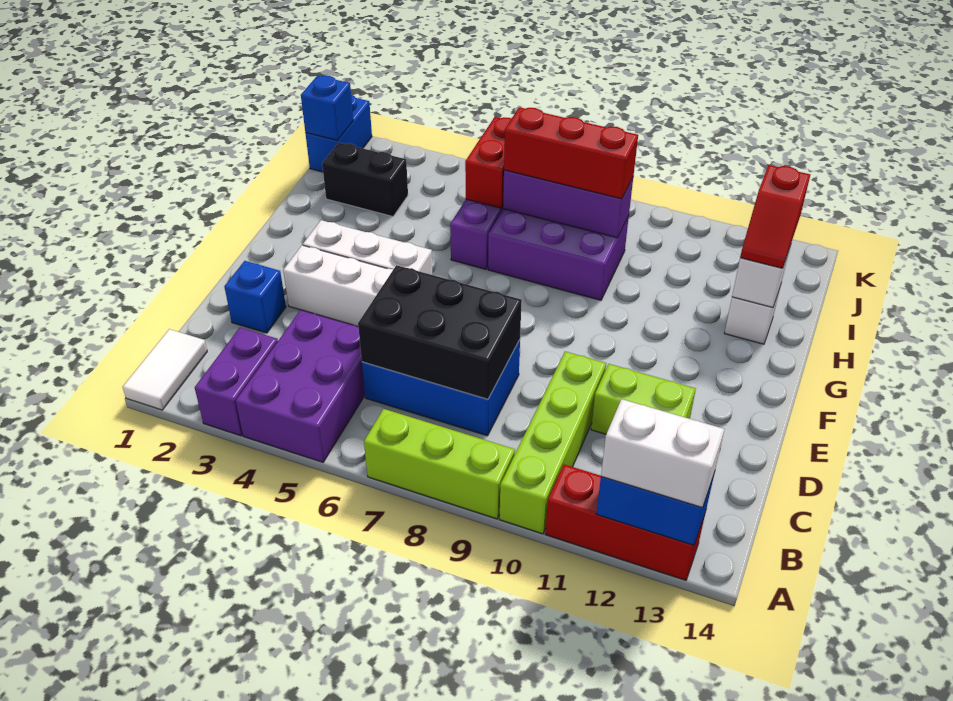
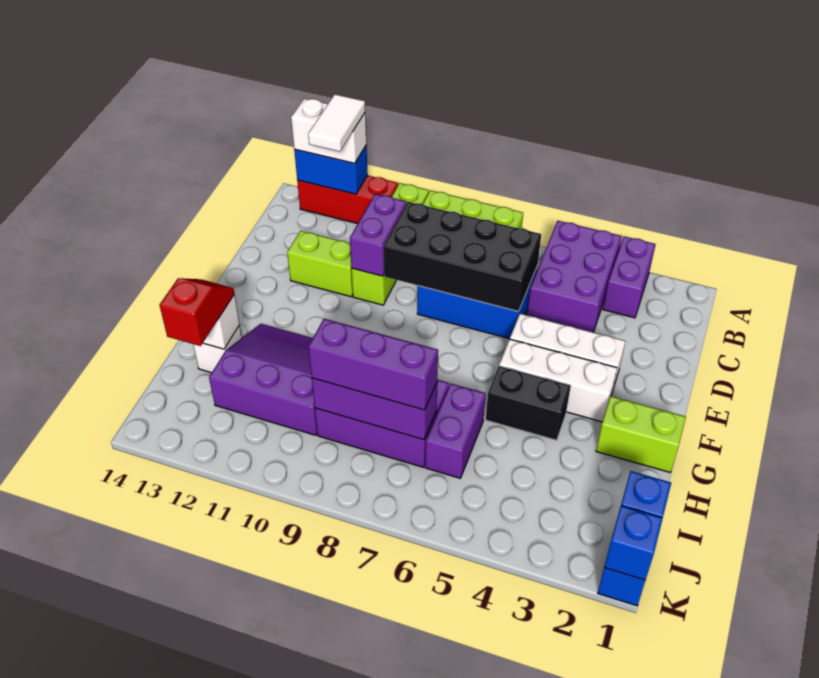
white tile A1:B1 level 1 -> white tile A12:B12 level 4
black brick C6:D8 level 2 -> black brick C6:D9 level 2
none -> purple brick C10:D10 level 2
blue brick D2 level 1 -> blue brick K1 level 2
none -> lime brick G1:G2 level 1
none -> purple slope G10:I12 level 1 top I
black brick I2:I3 level 1 -> black brick G4:G5 level 1
red brick I6:J6 level 2 -> none
red brick I7:I9 level 3 -> purple brick I7:I9 level 3

